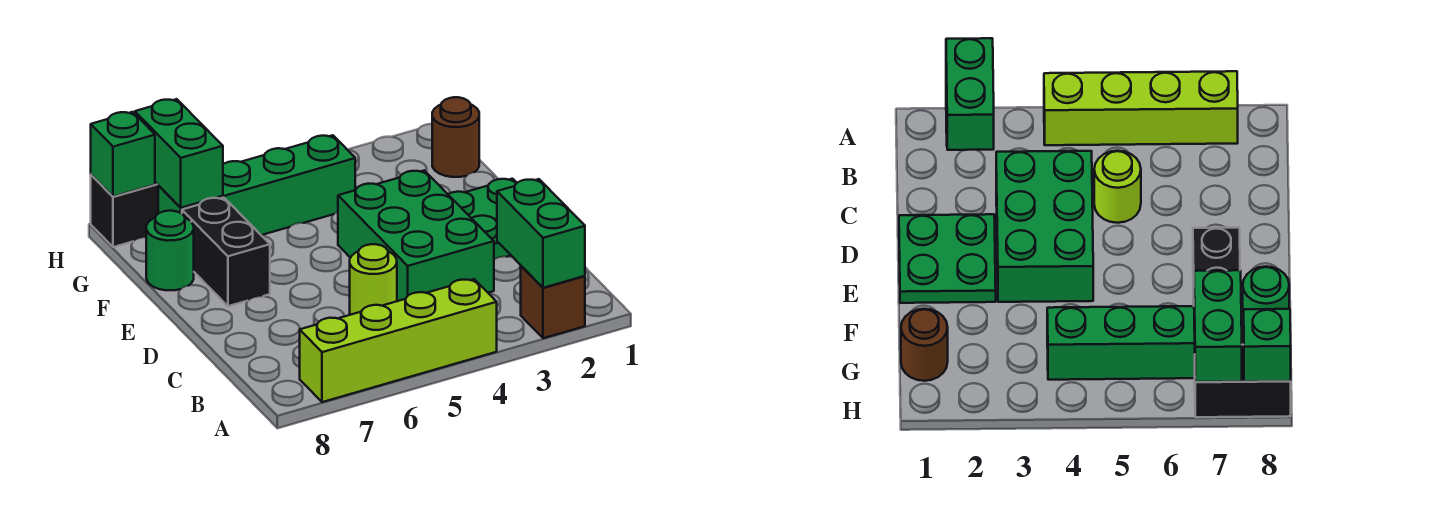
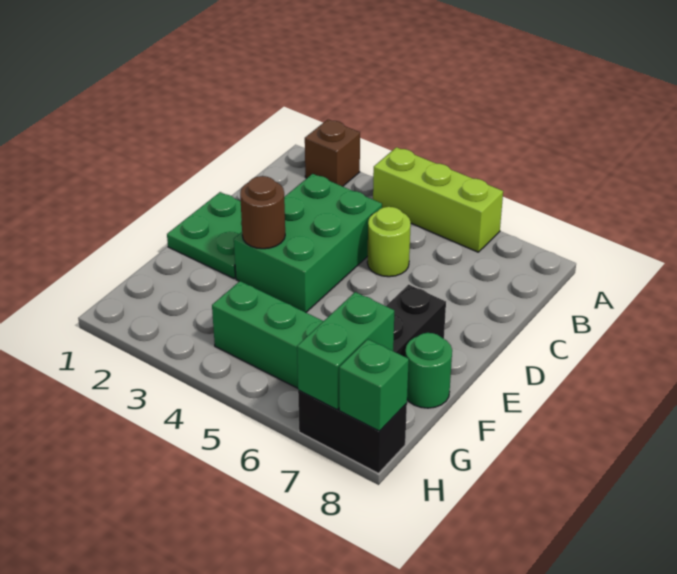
green brick A2:B2 level 2 -> none
lime brick A4:A7 level 1 -> lime brick A4:A6 level 1
brown round brick G1 level 1 -> brown round brick E3 level 2

